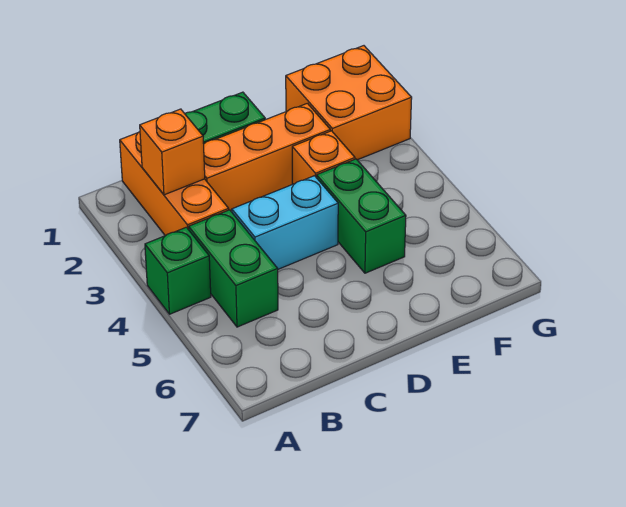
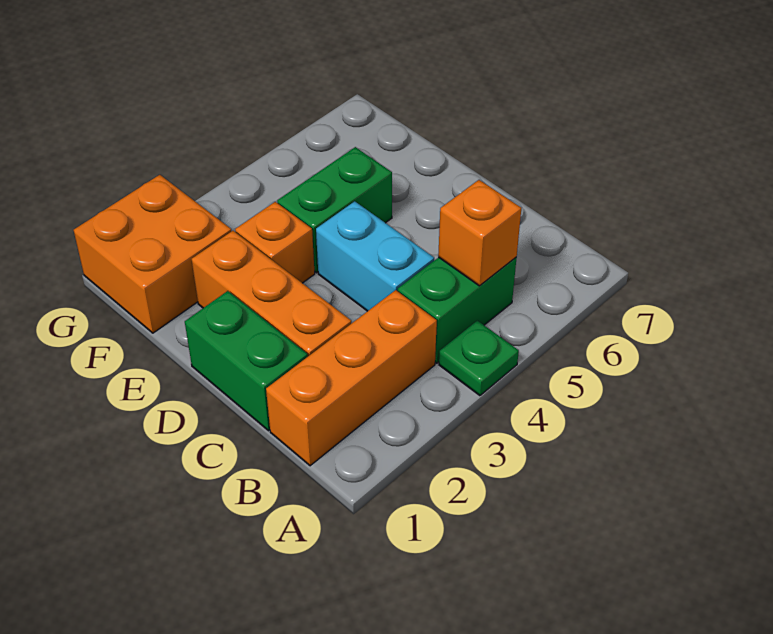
green brick A4 level 1 -> green plate A4 level 1
orange brick B2 level 2 -> orange brick B5 level 2

